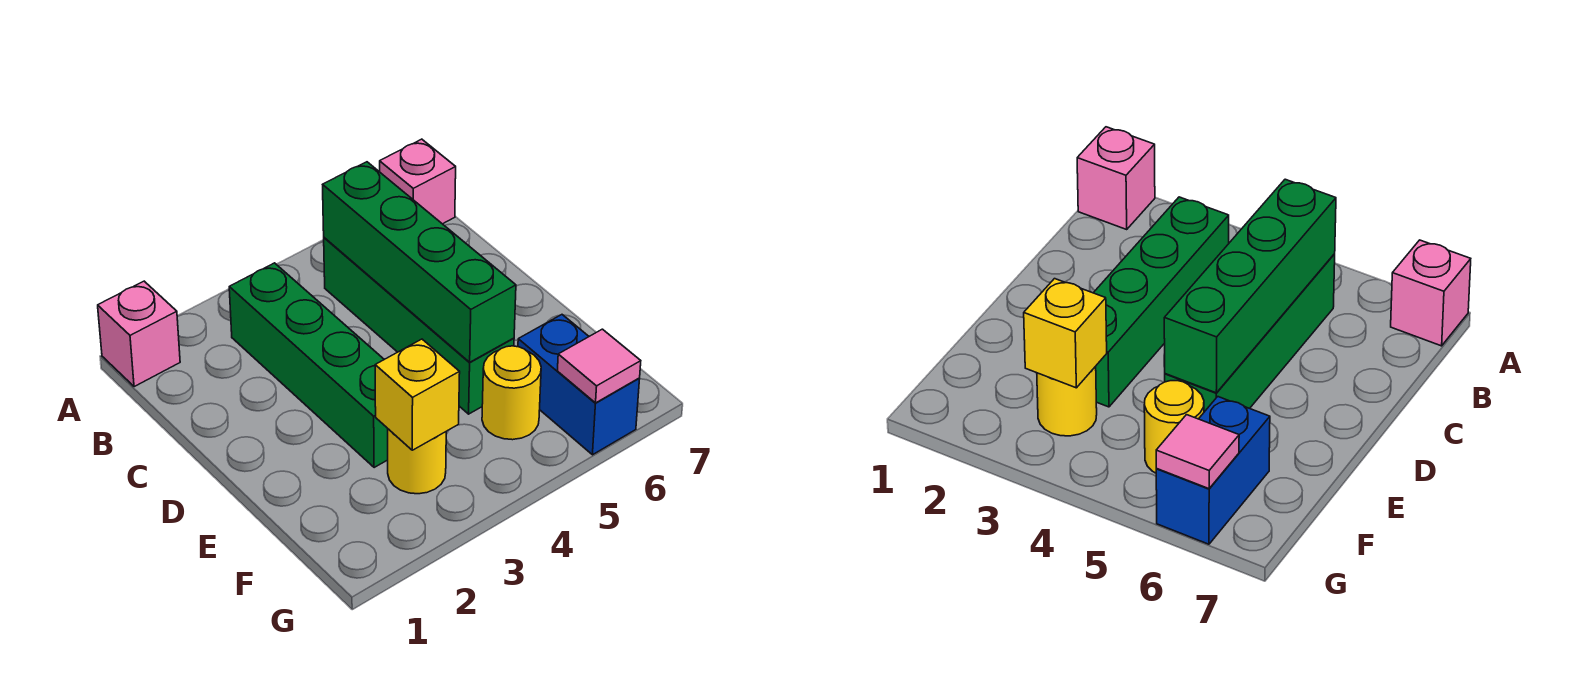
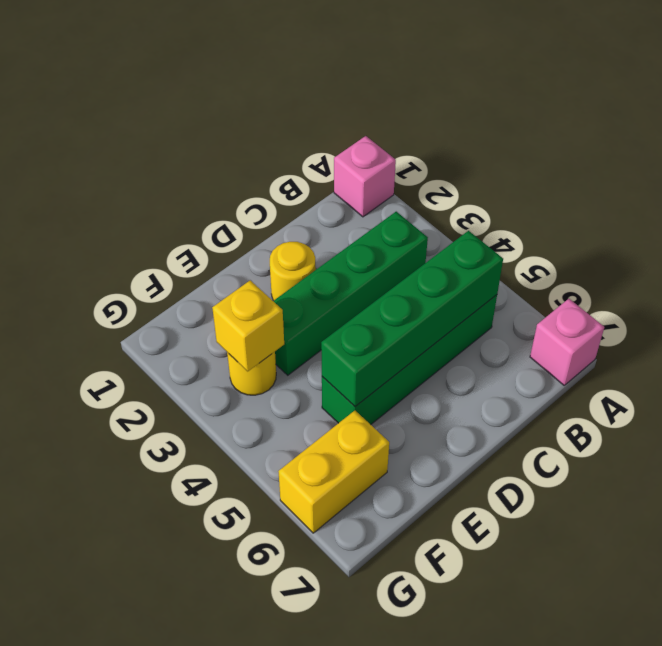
yellow round brick F5 level 1 -> yellow round brick D2 level 1
blue brick F6:G6 level 1 -> yellow brick F6:G6 level 1
pink tile G6 level 2 -> none

